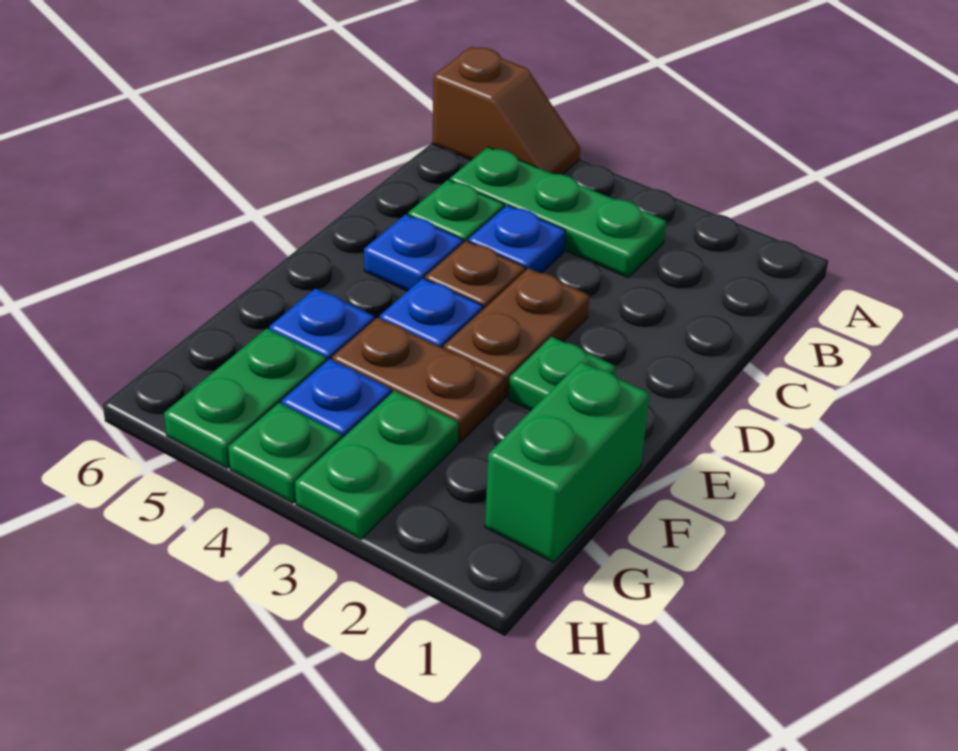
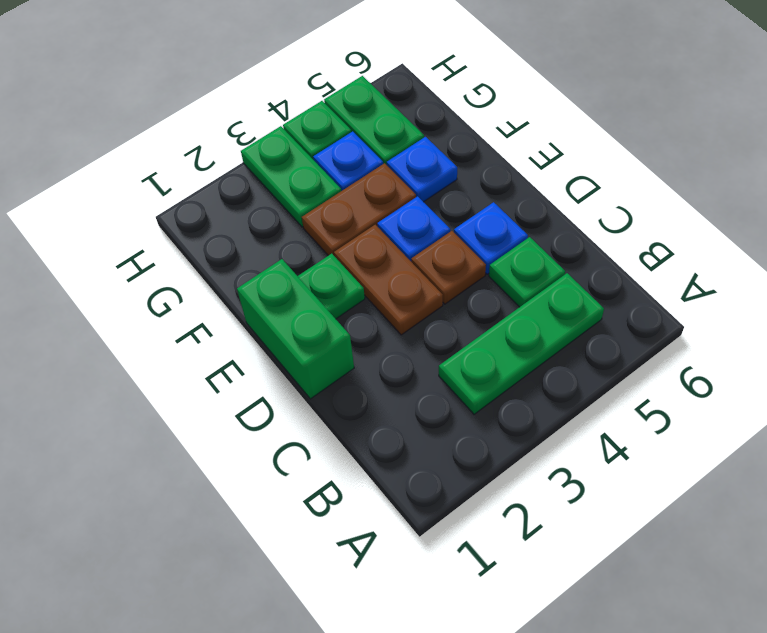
brown slope A5:A6 level 1 top 6 -> none
blue plate C4 level 1 -> none
green brick F1:G1 level 1 -> green brick D1:E1 level 1

